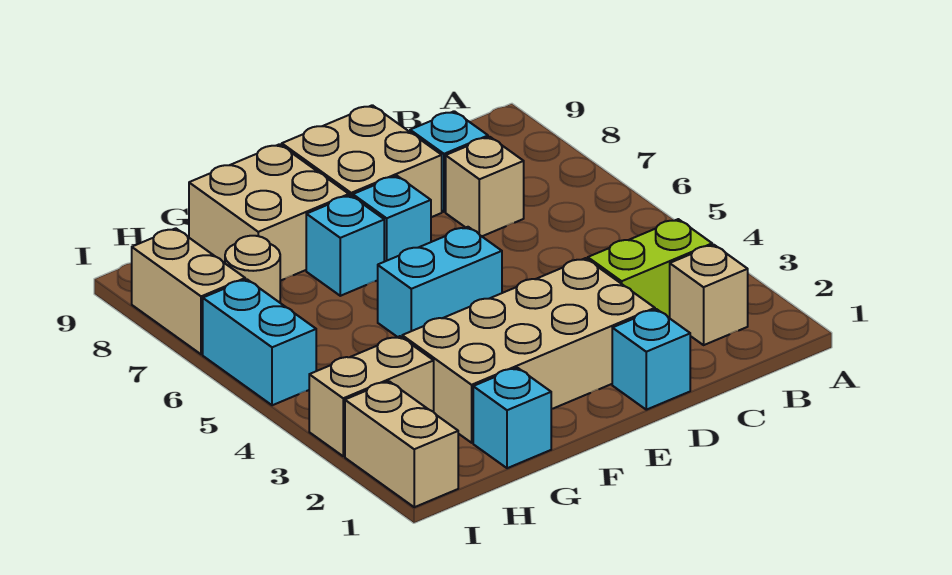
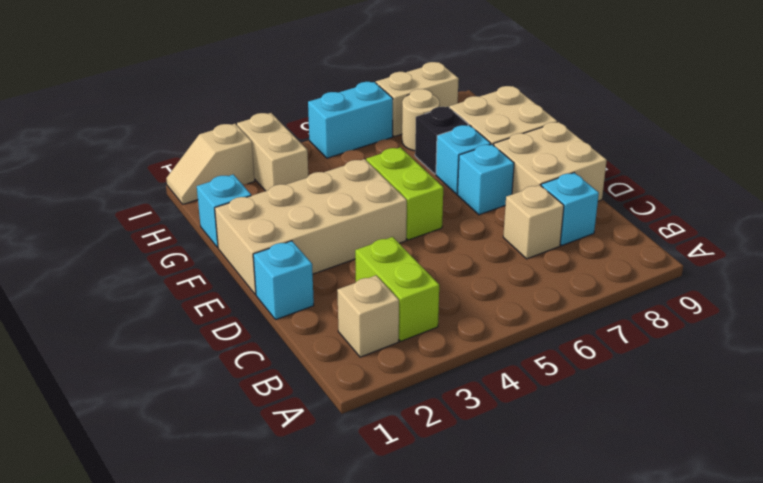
tan brick D2:G3 level 1 -> tan brick E1:F4 level 1
cyan brick E5:F5 level 1 -> lime brick E5:F5 level 1
none -> black brick G7 level 1
tan brick I1:I2 level 1 -> tan slope I1:I2 level 1 top 2

